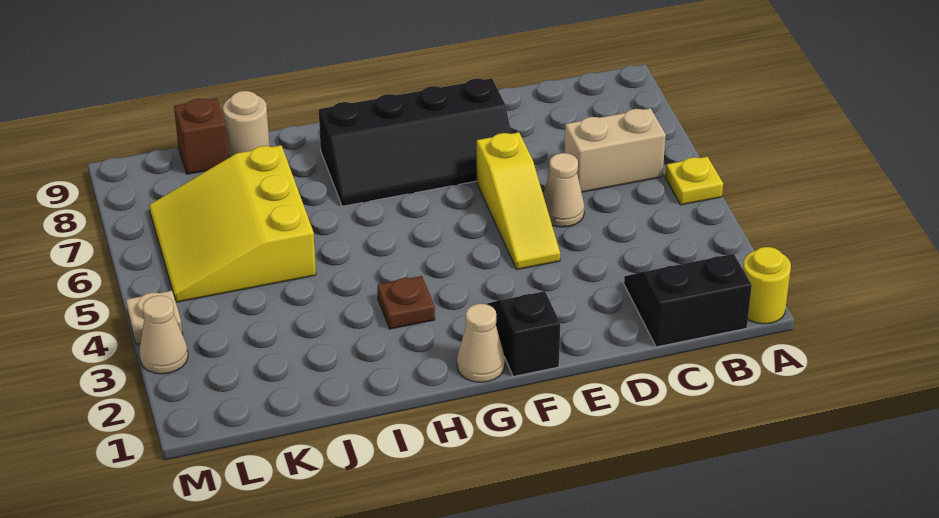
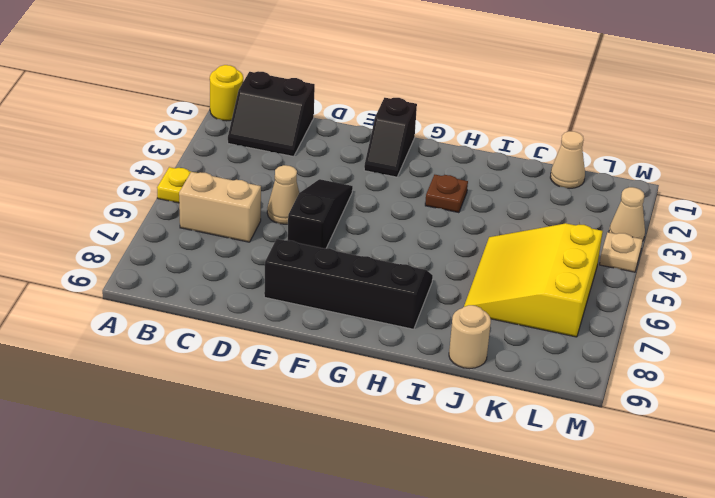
yellow slope E4:E6 level 1 top 6 -> black slope E4:E6 level 1 top 6
tan cone G1 level 1 -> tan cone K1 level 1
yellow slope J5:L7 level 1 top J -> yellow slope J5:L7 level 1 top L
brown brick K9 level 1 -> none

